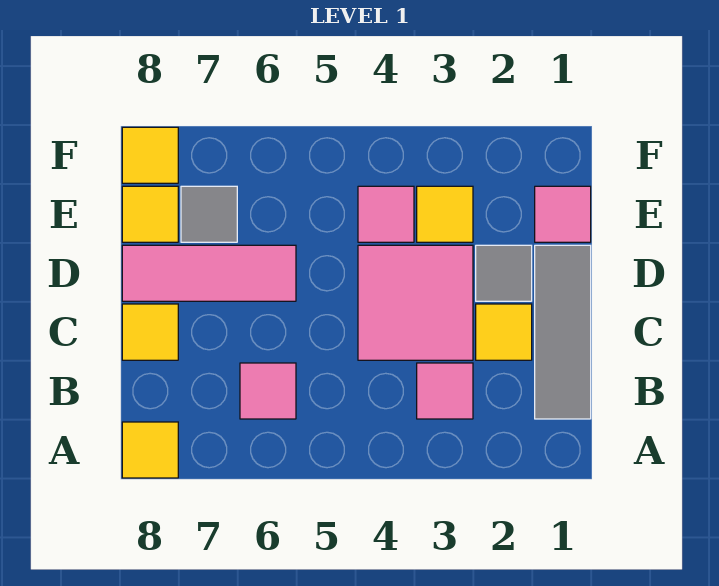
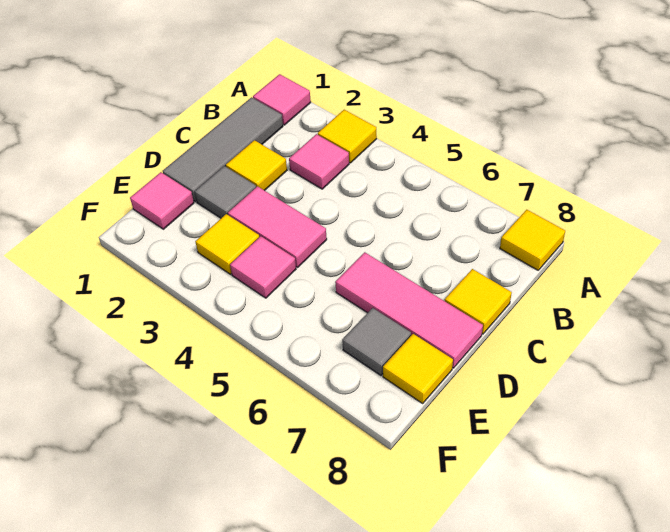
pink tile B6 level 1 -> pink tile A1 level 1
pink tile C3:D4 level 1 -> pink tile D3:D4 level 1
yellow tile F8 level 1 -> yellow tile A3 level 1

